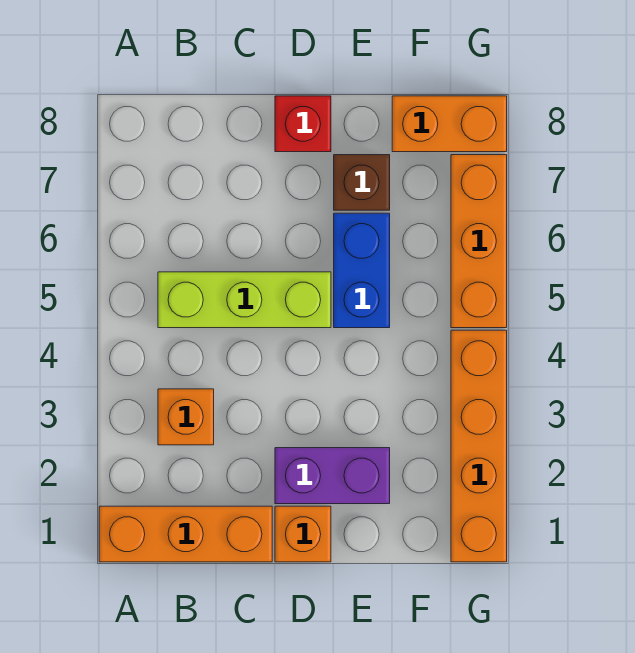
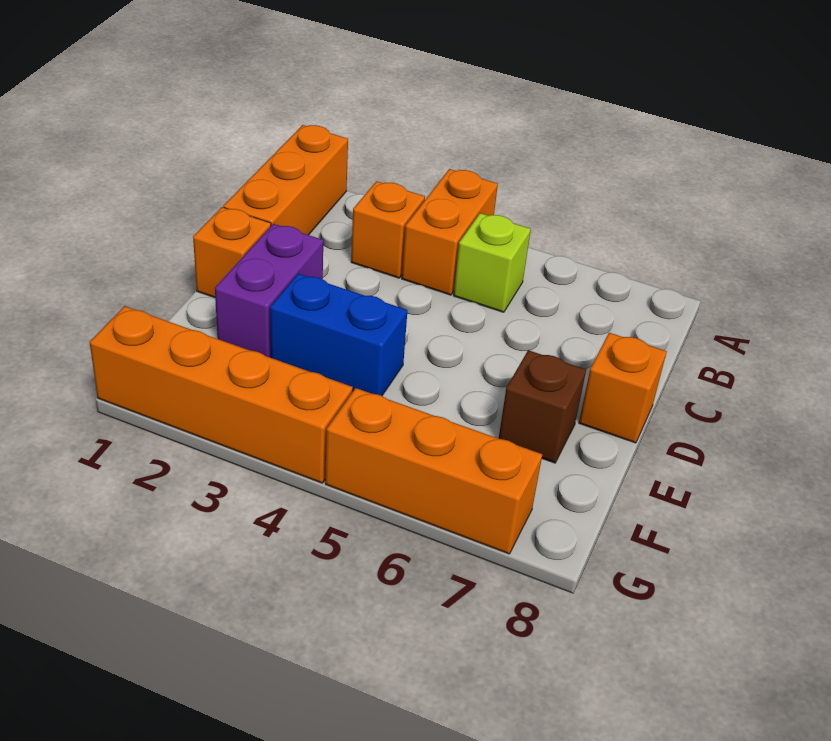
lime brick B5:D5 level 1 -> lime brick B5 level 1
red brick D8 level 1 -> orange brick D8 level 1
blue brick E5:E6 level 1 -> blue brick E3:E4 level 1
orange brick F8:G8 level 1 -> orange brick A4:B4 level 1

